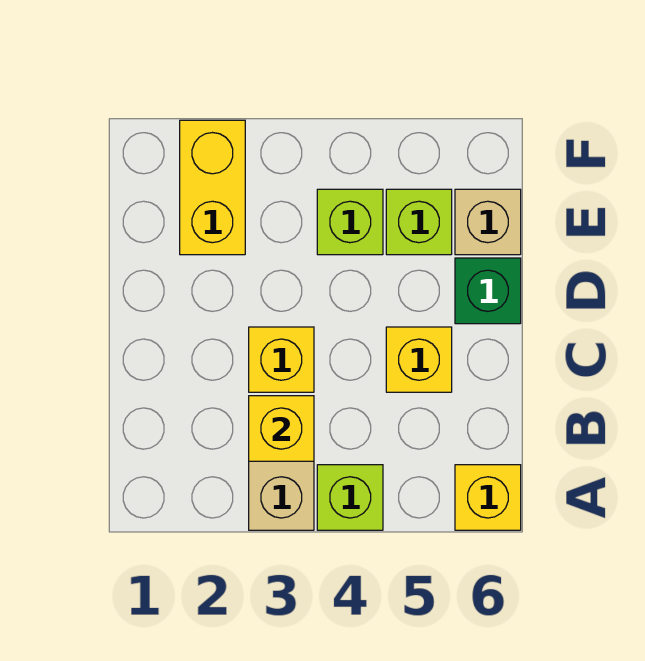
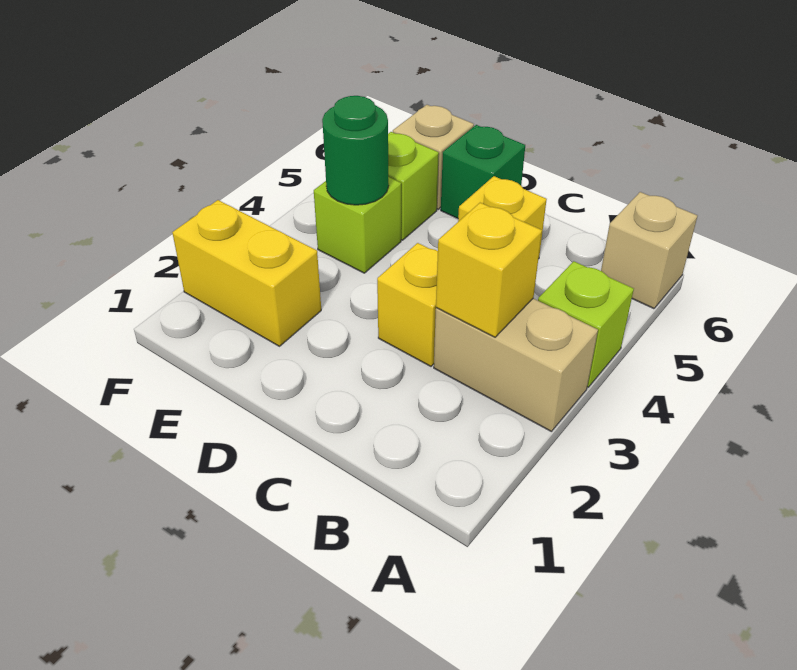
yellow brick A6 level 1 -> tan brick A6 level 1
none -> green round brick E4 level 2

